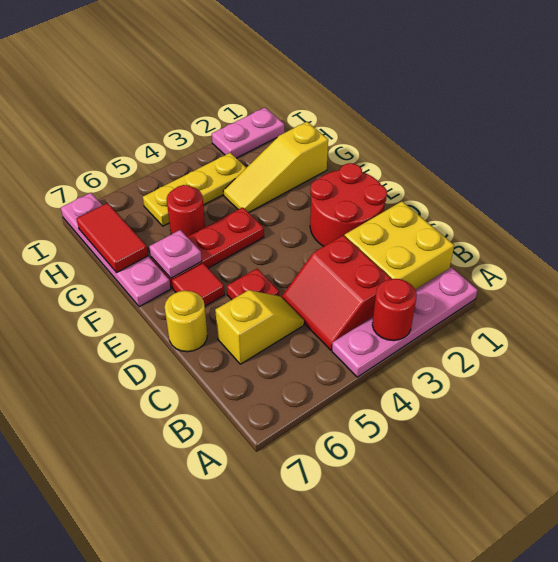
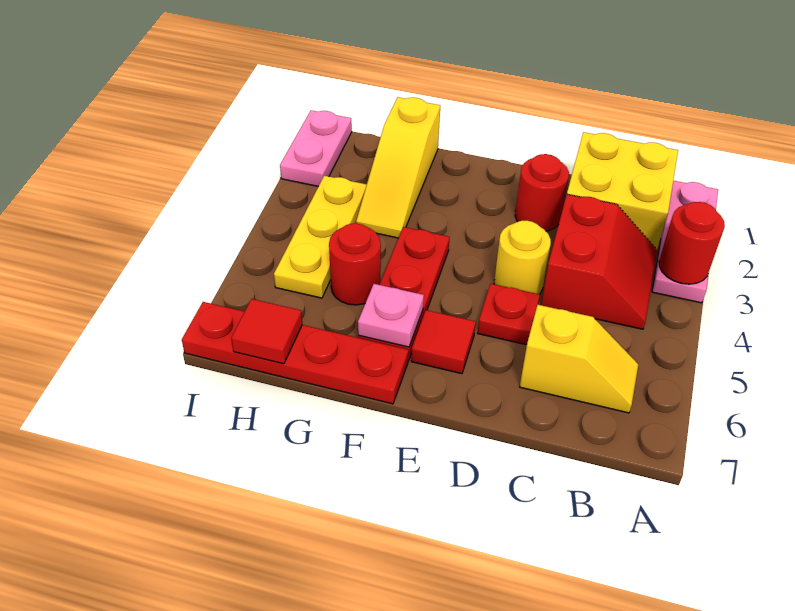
pink plate A1:A4 level 1 -> pink plate A1:A3 level 1
red slope B3:C4 level 1 top 3 -> red slope B3:C4 level 1 top C
yellow slope C5:C6 level 1 top 6 -> yellow slope B6:C6 level 1 top C
red round brick D1:E2 level 1 -> red round brick D2 level 1
yellow round brick D7 level 1 -> yellow round brick D4 level 1
pink plate F7:I7 level 1 -> red plate F7:I7 level 1
red tile G7:H7 level 2 -> red tile H7 level 2

